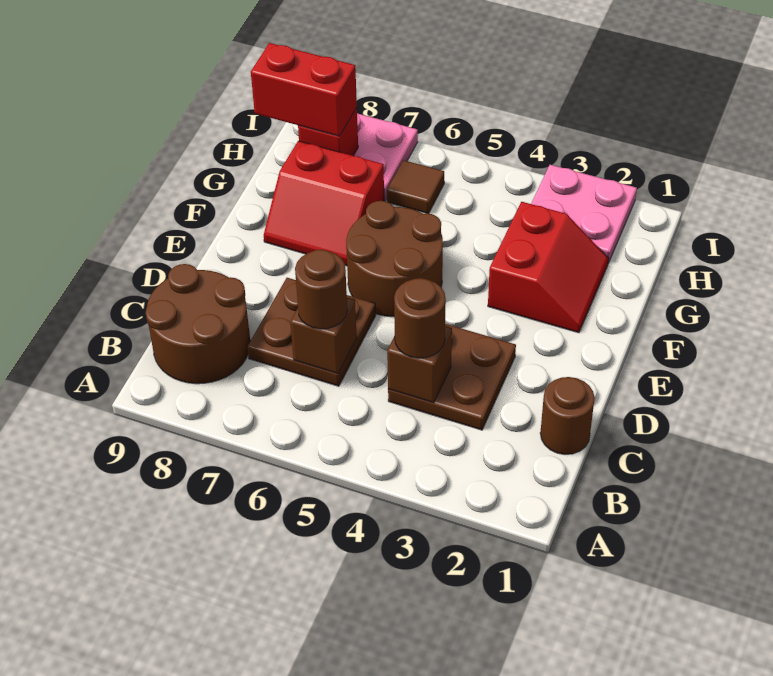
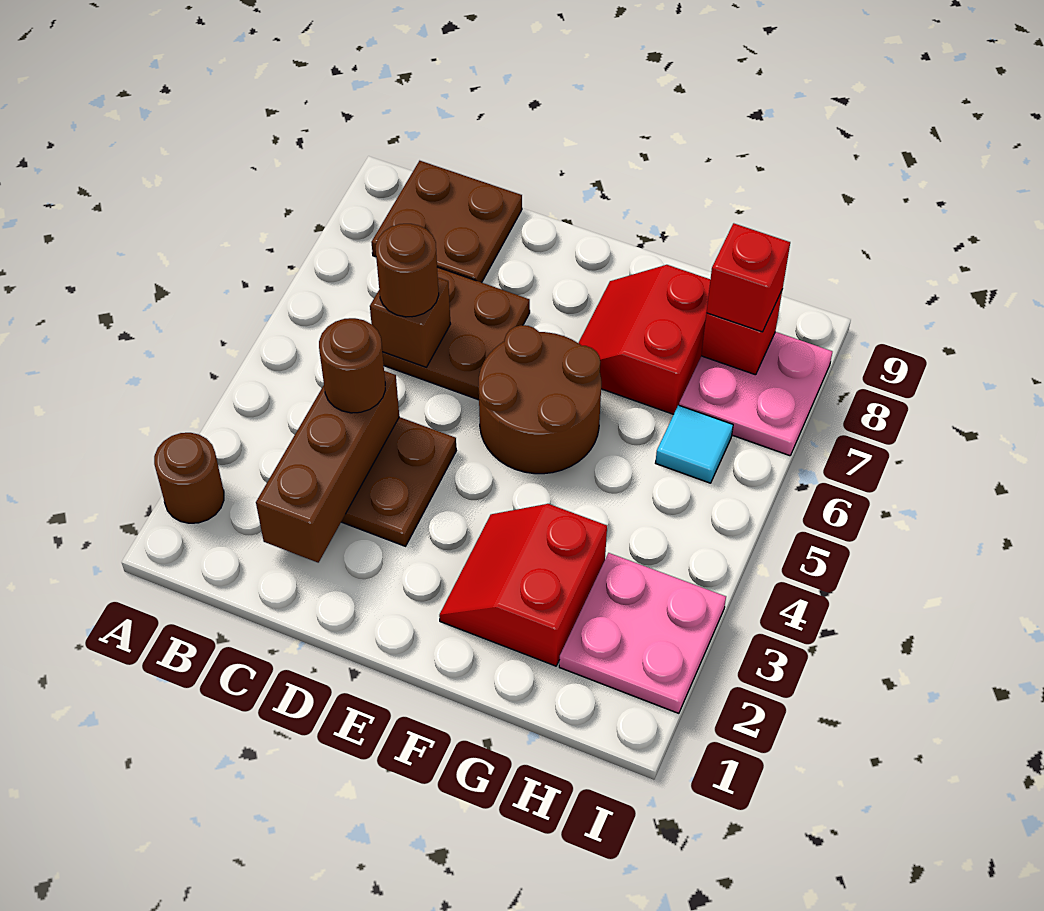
brown round brick B8:C9 level 1 -> brown plate B8:C9 level 1
brown round brick C1 level 1 -> brown round brick A2 level 1
brown brick C4 level 2 -> brown brick C2:C4 level 2
red slope F2:G3 level 1 top 3 -> red slope F2:G3 level 1 top G
brown tile H6 level 1 -> cyan tile H6 level 1
red brick H8:H9 level 3 -> red brick H8 level 3

